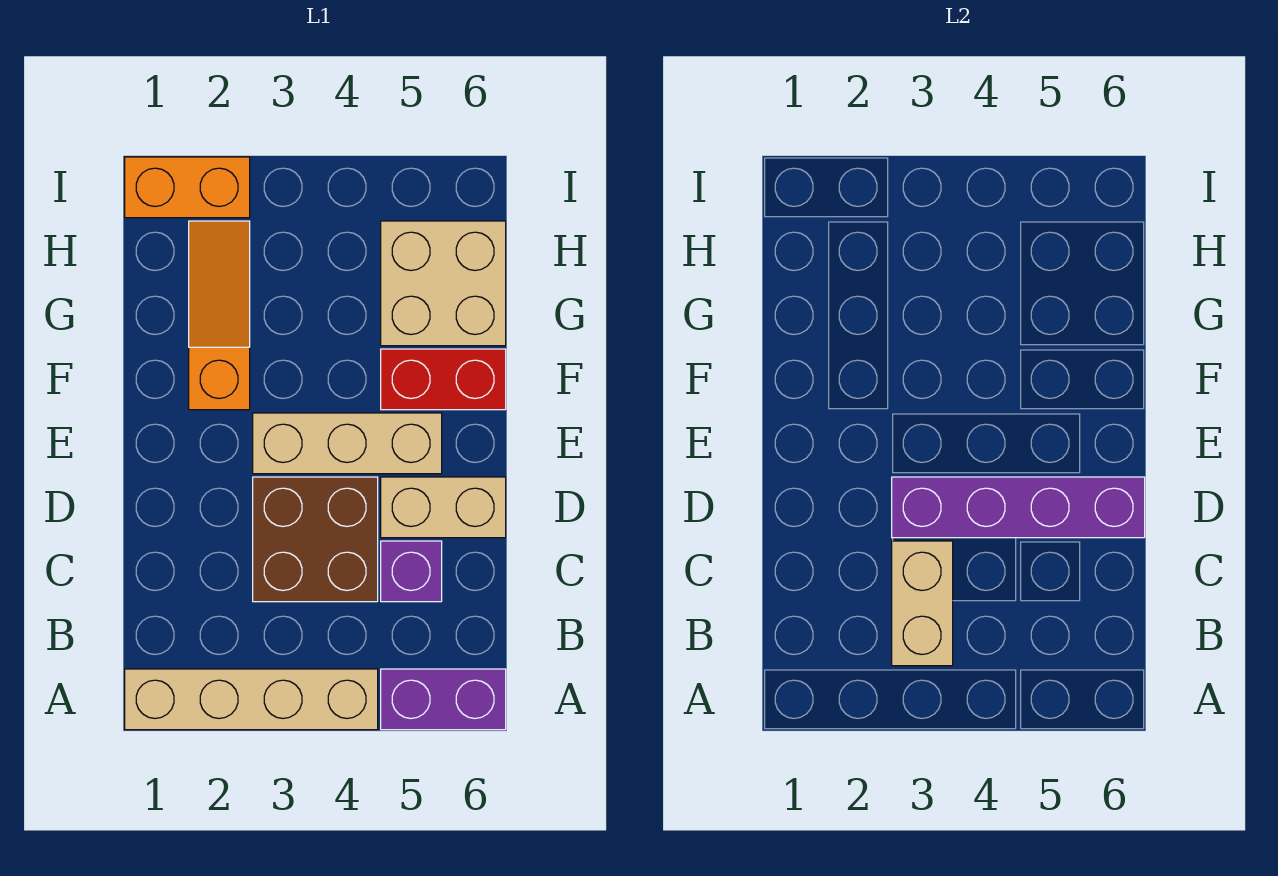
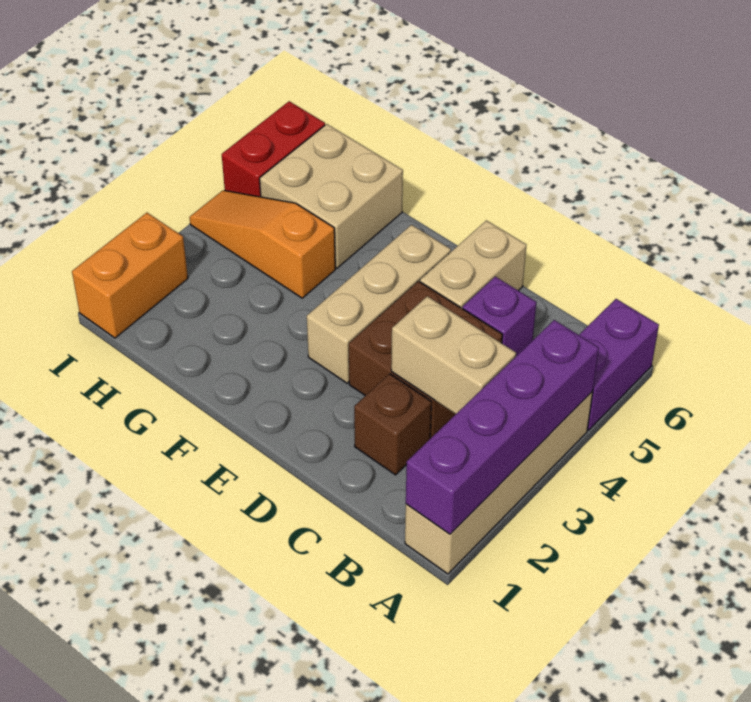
none -> brown brick C2 level 1
purple brick D3:D6 level 2 -> purple brick A1:A4 level 2
orange slope F2:H2 level 1 top F -> orange slope G4:I4 level 1 top G
red brick F5:F6 level 1 -> red brick I5:I6 level 1

